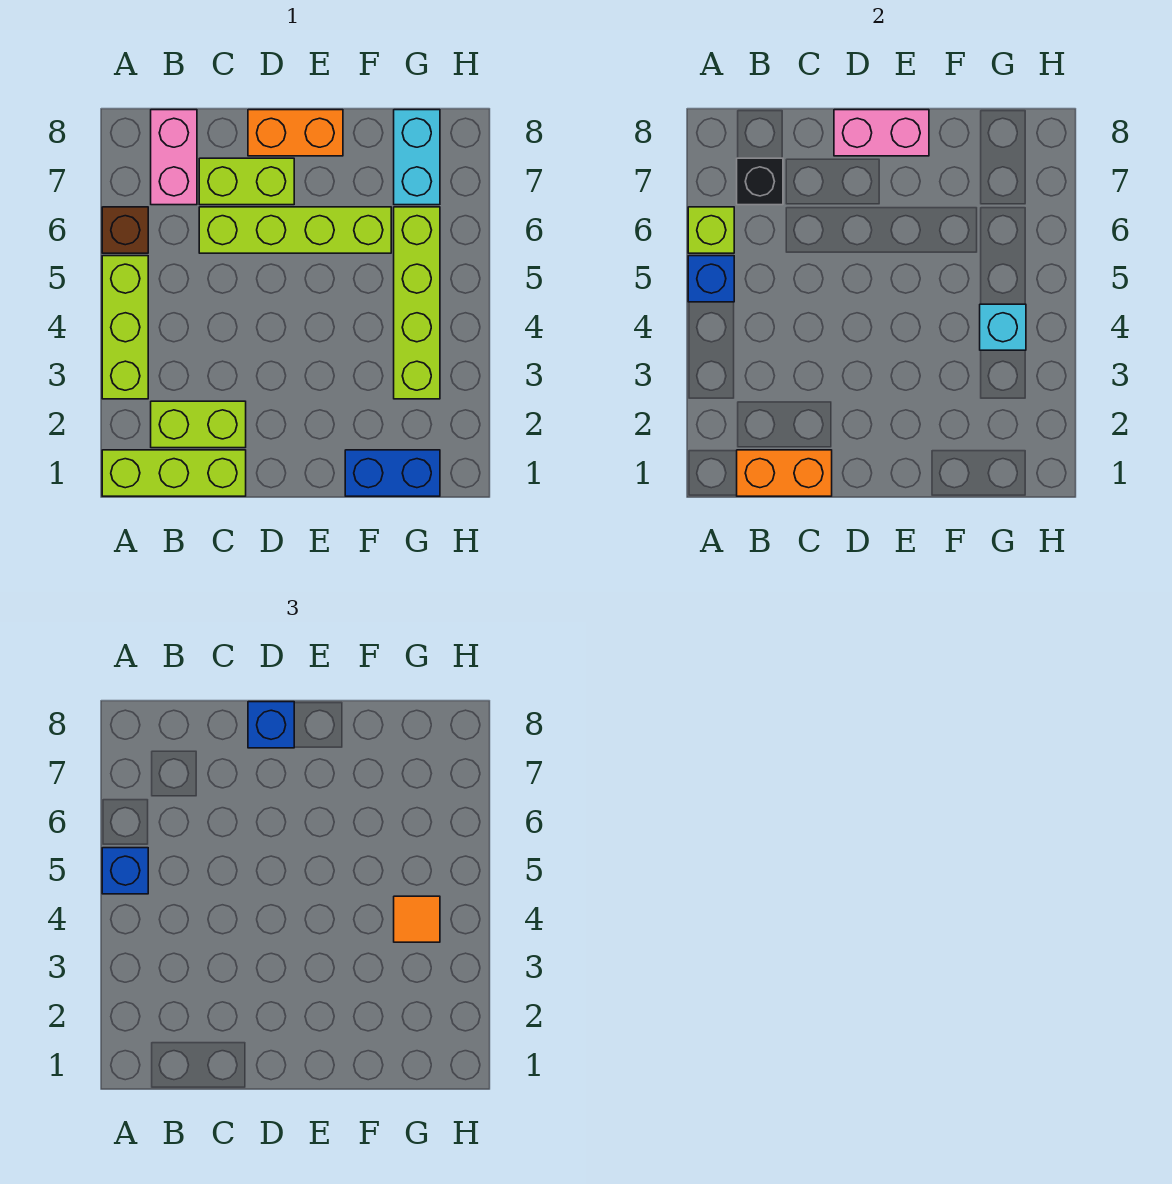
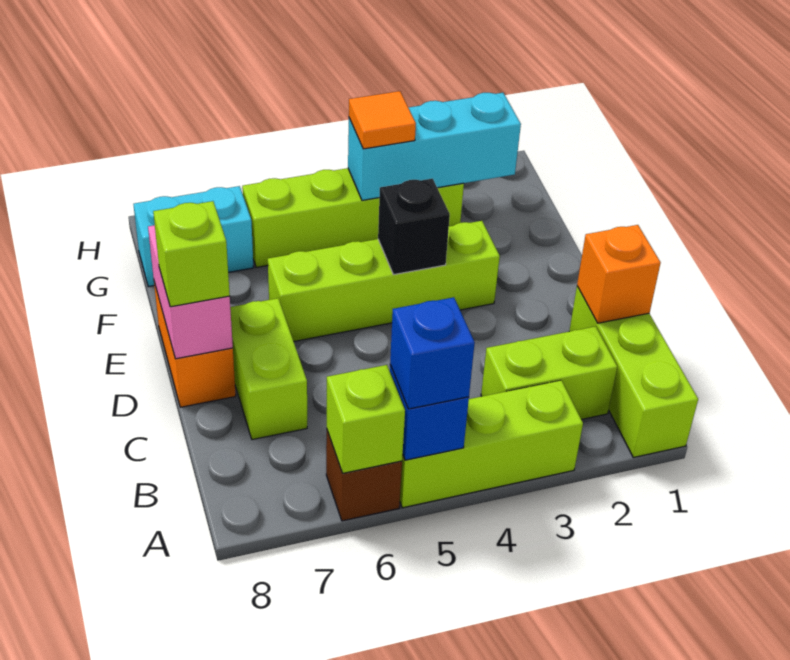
orange brick B1:C1 level 2 -> orange brick C1 level 2
lime brick B2:C2 level 1 -> lime brick B2:B3 level 1
pink brick B7:B8 level 1 -> none
black brick B7 level 2 -> black brick E4 level 2
lime brick C6:F6 level 1 -> lime brick E3:E6 level 1
blue brick D8 level 3 -> lime brick D8 level 3
blue brick F1:G1 level 1 -> none
cyan brick G4 level 2 -> cyan brick G2:G4 level 2

